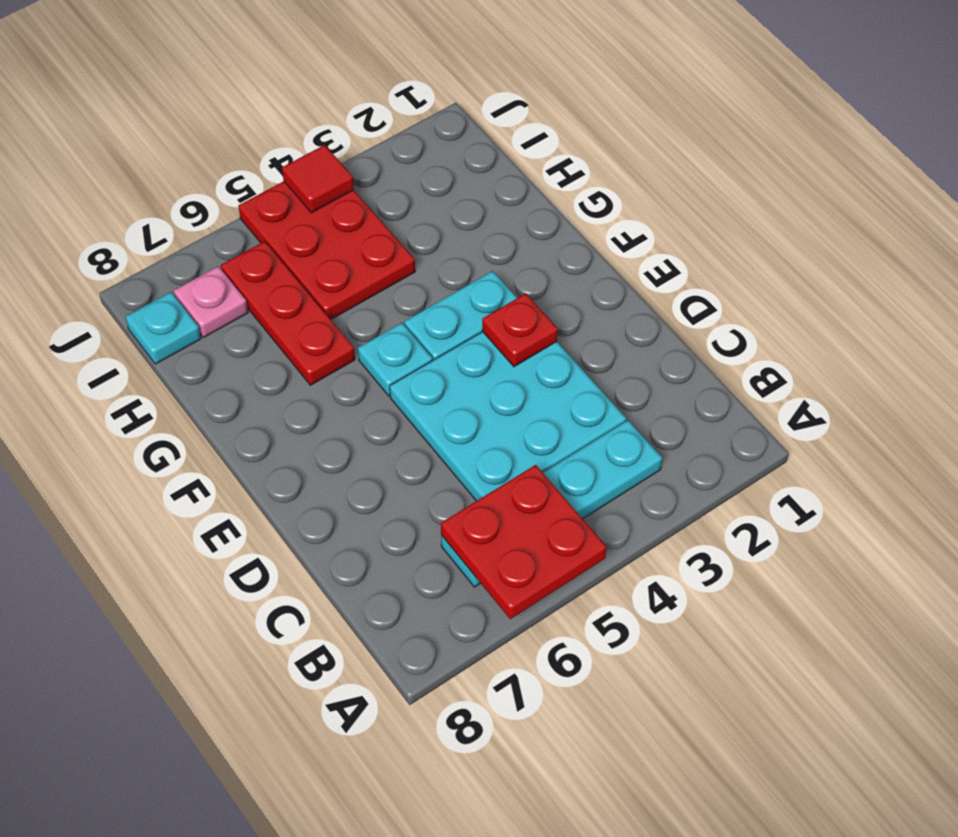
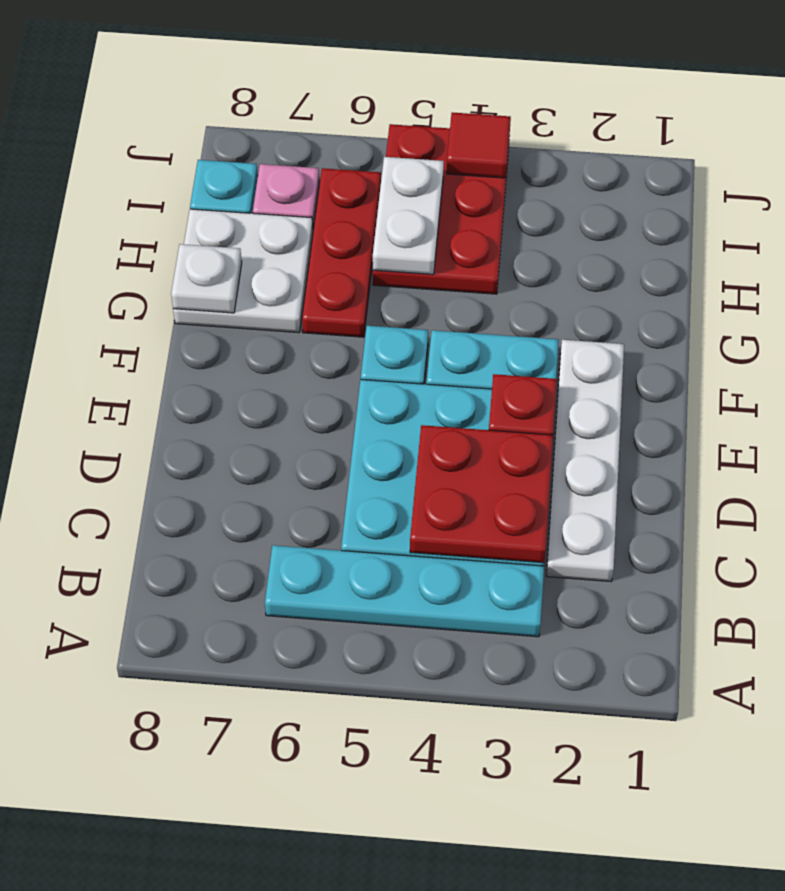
red plate A5:B6 level 2 -> red plate C3:D4 level 2
none -> white plate C2:F2 level 1
none -> white plate G7:H8 level 1
none -> white plate G8 level 2
none -> white plate H5:I5 level 2

